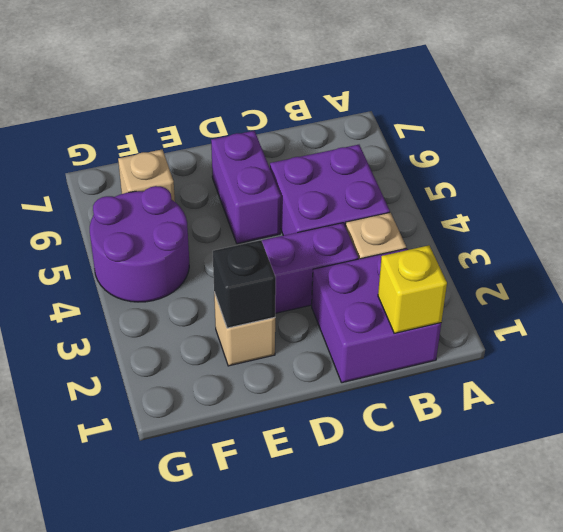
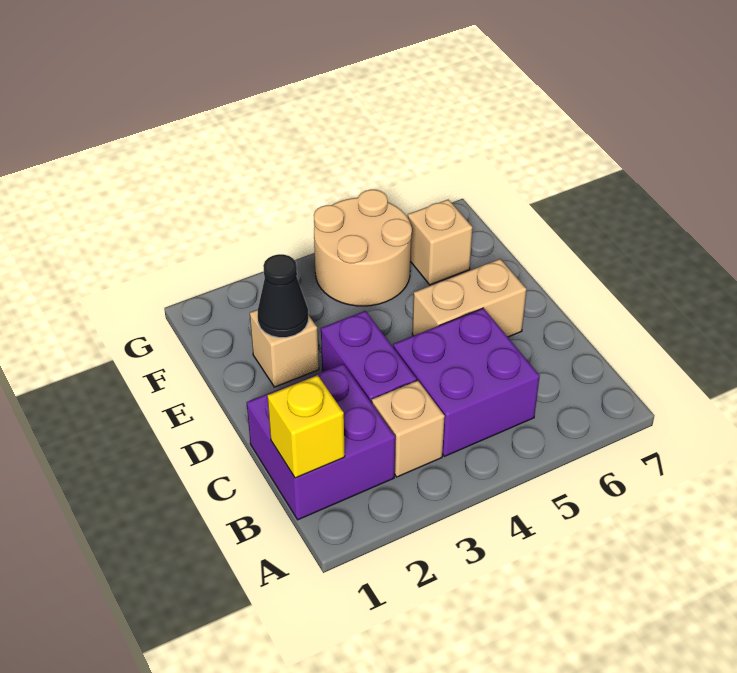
purple brick D5:D6 level 1 -> tan brick D5:D6 level 1
black brick E2 level 2 -> black cone E2 level 2
purple round brick F4:G5 level 1 -> tan round brick F4:G5 level 1

